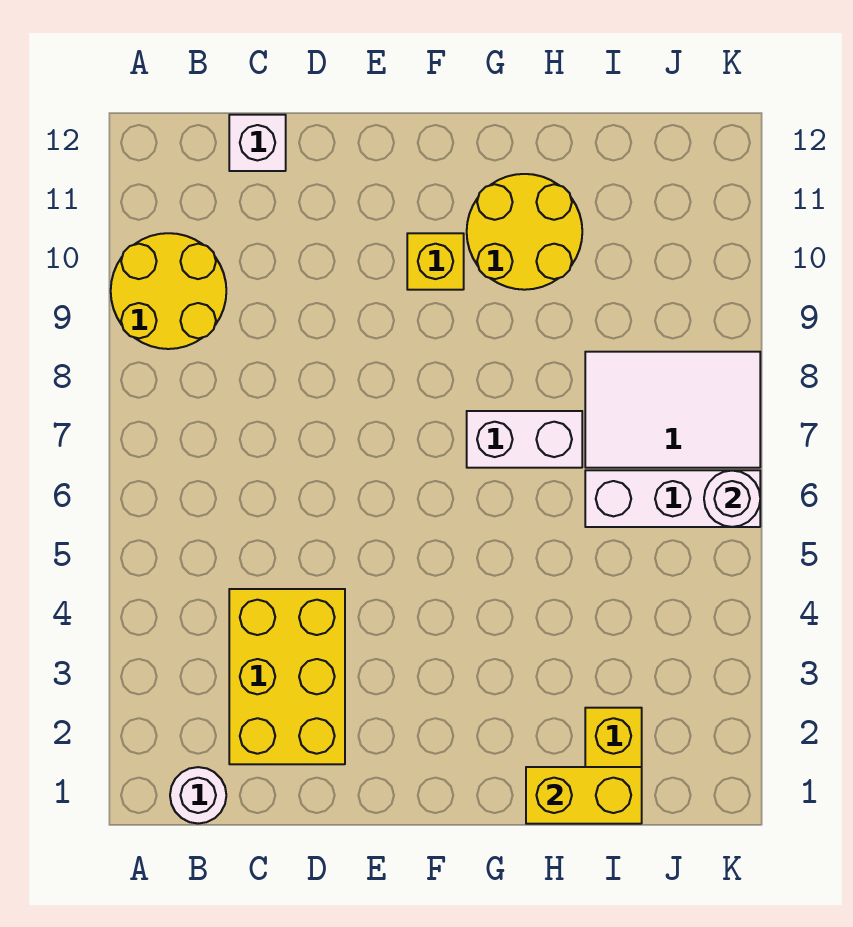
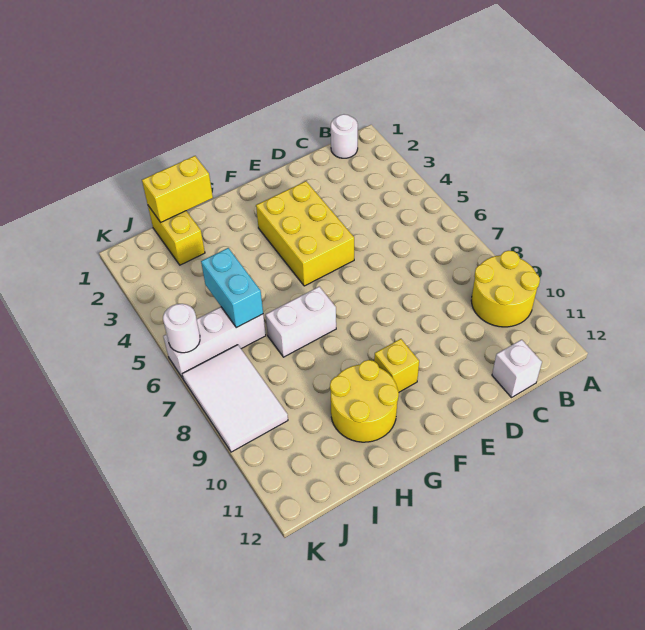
yellow brick C2:D4 level 1 -> yellow brick E3:F5 level 1
none -> cyan brick I5:I6 level 2
white tile I7:K8 level 1 -> white tile J7:K9 level 1

